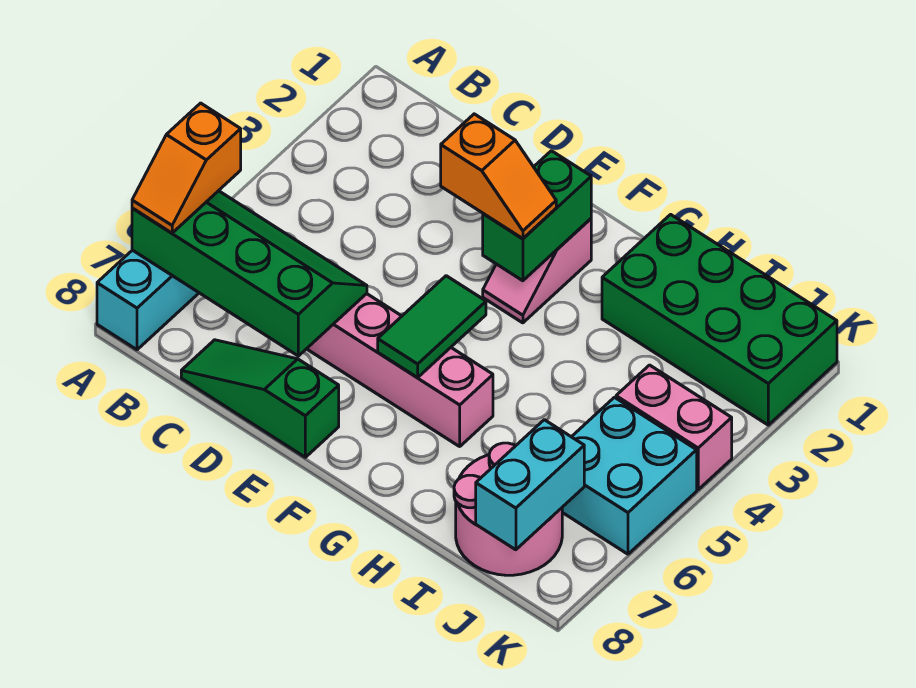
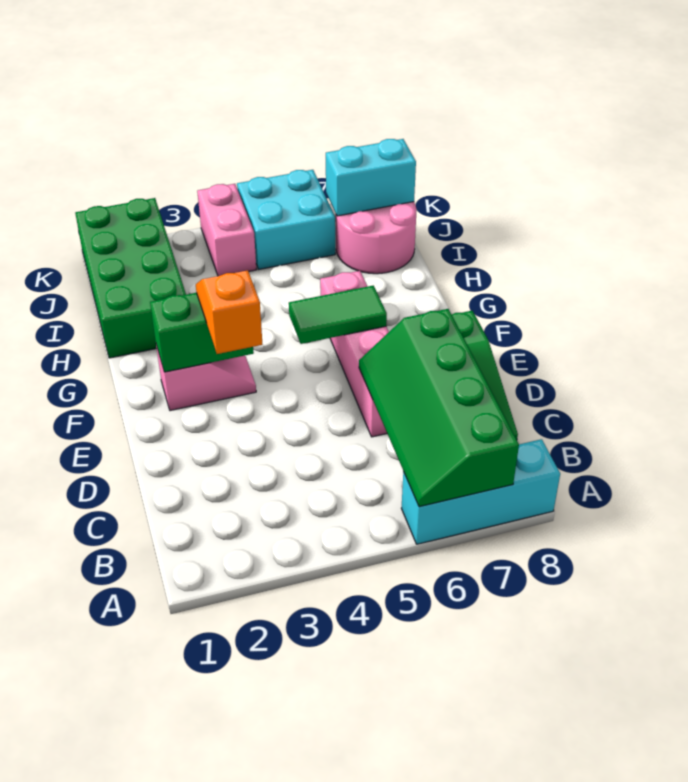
orange slope A6:A7 level 3 top 6 -> none

